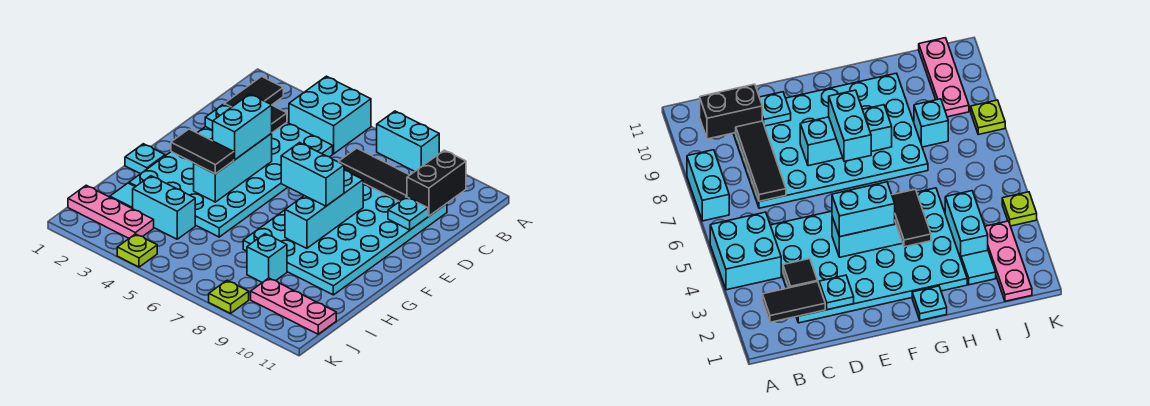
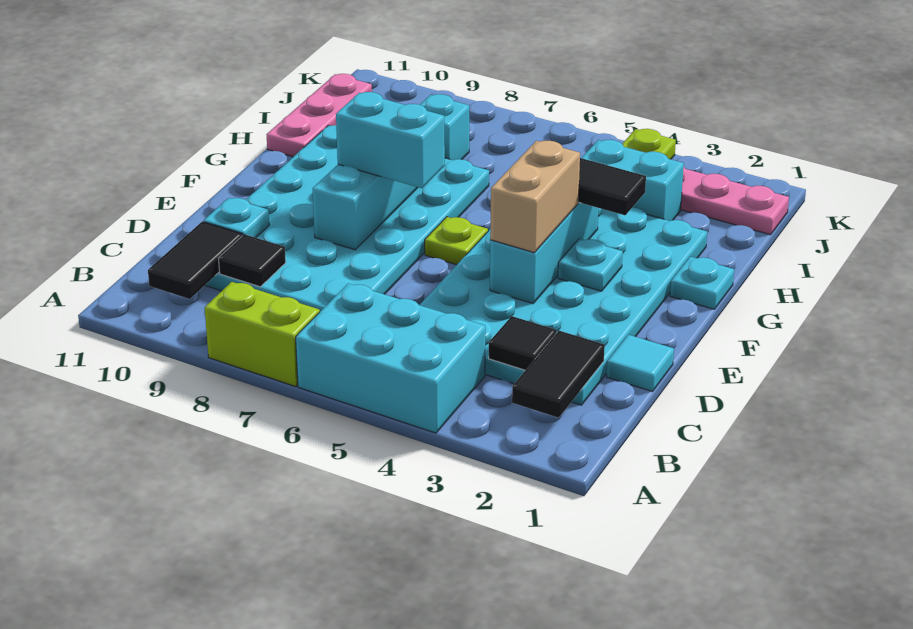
cyan brick A4:B5 level 1 -> cyan brick A4:B6 level 1
cyan brick A7:A8 level 1 -> lime brick A7:A8 level 1
black brick B10:C10 level 2 -> black tile B10:C10 level 2
black tile C7:C9 level 2 -> black tile C9 level 2
cyan plate D2 level 2 -> cyan plate F3 level 2
cyan brick E4:F4 level 3 -> tan brick E4:F4 level 3
cyan tile I2 level 1 -> cyan tile D1 level 1
pink plate J9:J11 level 1 -> pink plate H11:J11 level 1
lime plate K8 level 1 -> lime plate F6 level 1

